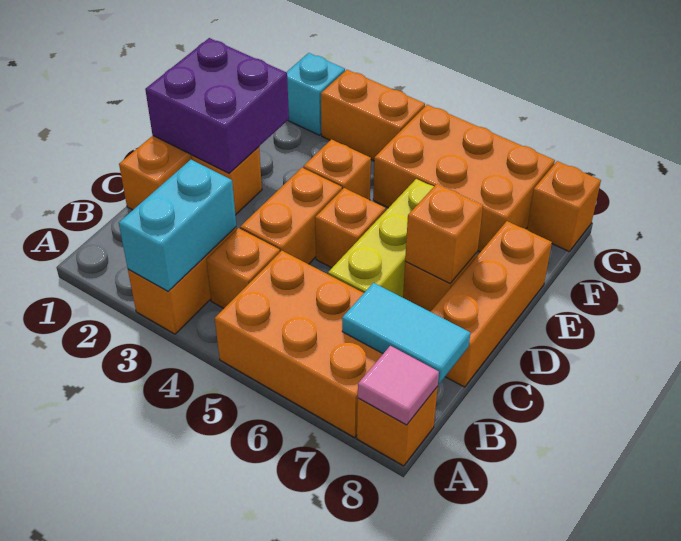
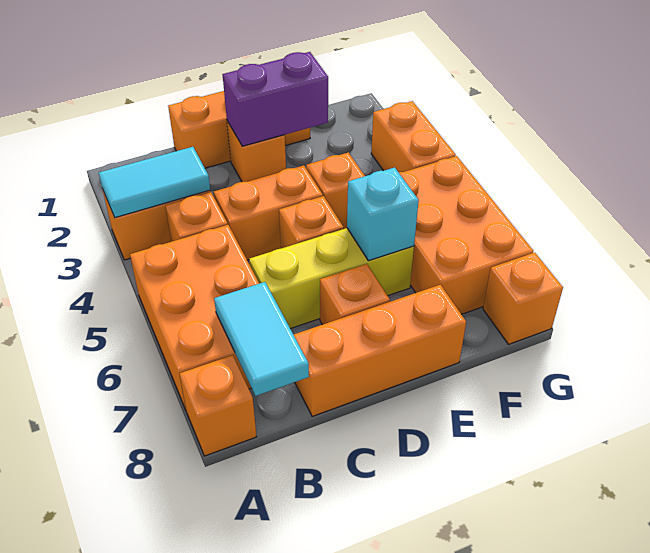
cyan brick A3:B3 level 2 -> cyan tile A3:B3 level 2
pink tile A8 level 2 -> none
purple brick D1:E2 level 2 -> purple brick D2:E2 level 2
orange brick D7 level 2 -> none
cyan brick G2 level 1 -> cyan brick E6 level 2

